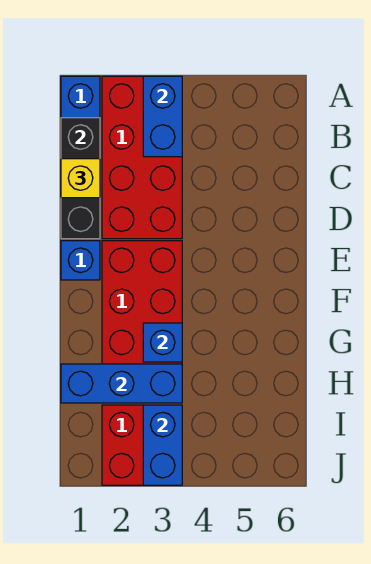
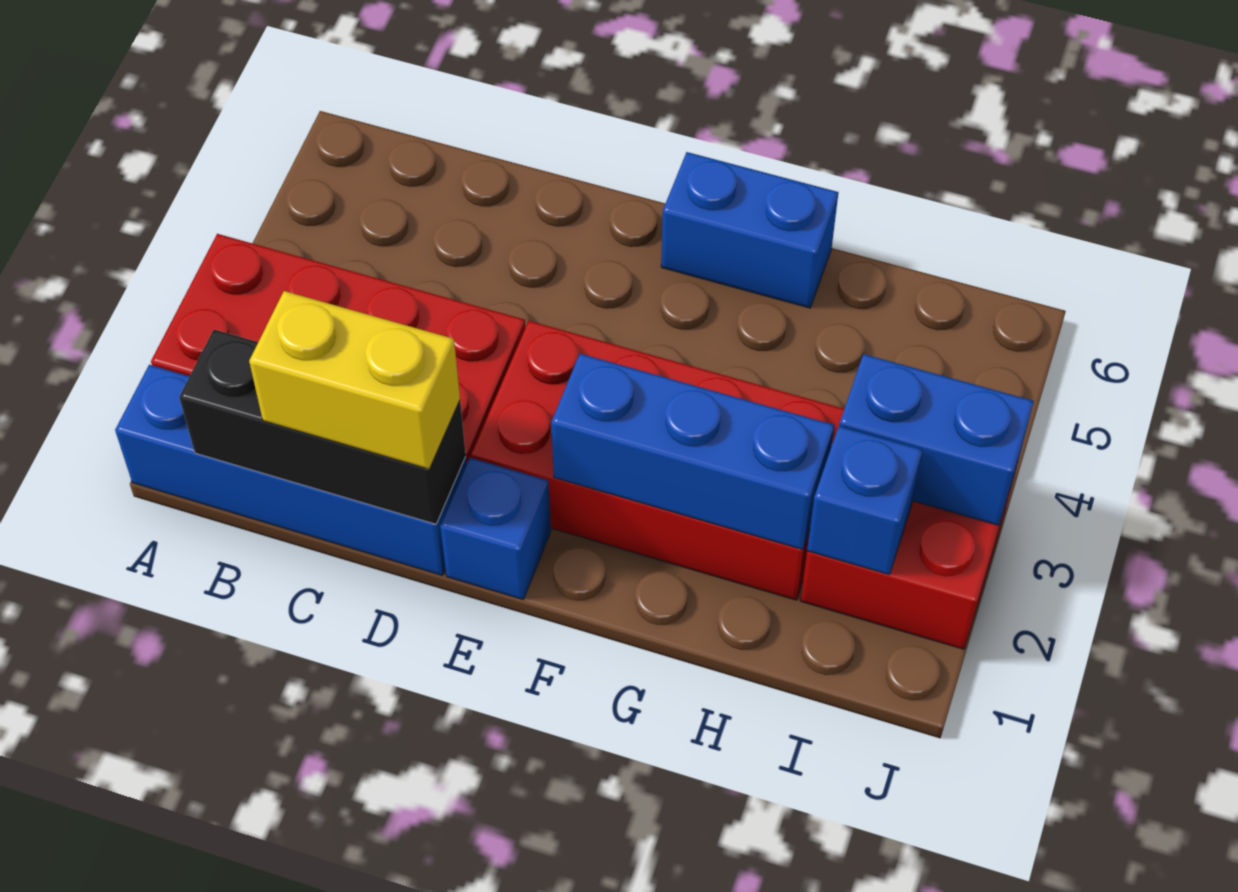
blue brick A3:B3 level 2 -> blue brick F6:G6 level 1
yellow brick C1 level 3 -> yellow brick C1:D1 level 3
blue brick G3 level 2 -> blue brick I2 level 2
blue brick H1:H3 level 2 -> blue brick F2:H2 level 2

